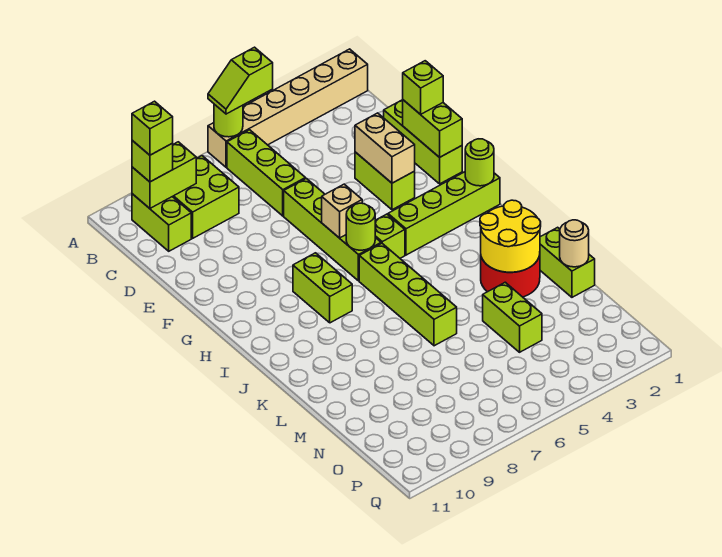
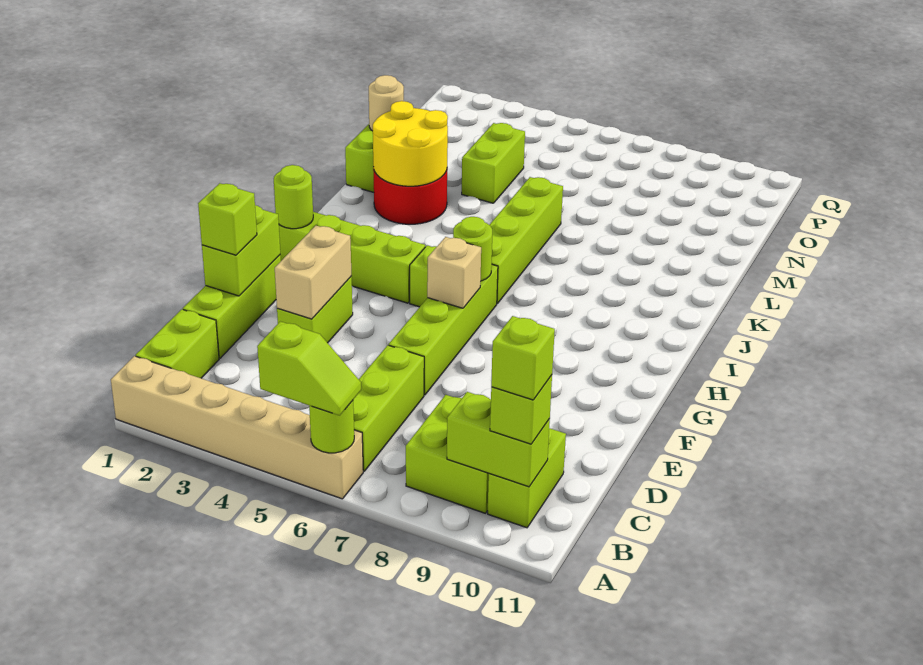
lime brick H8:I8 level 1 -> lime brick B1:C1 level 1

